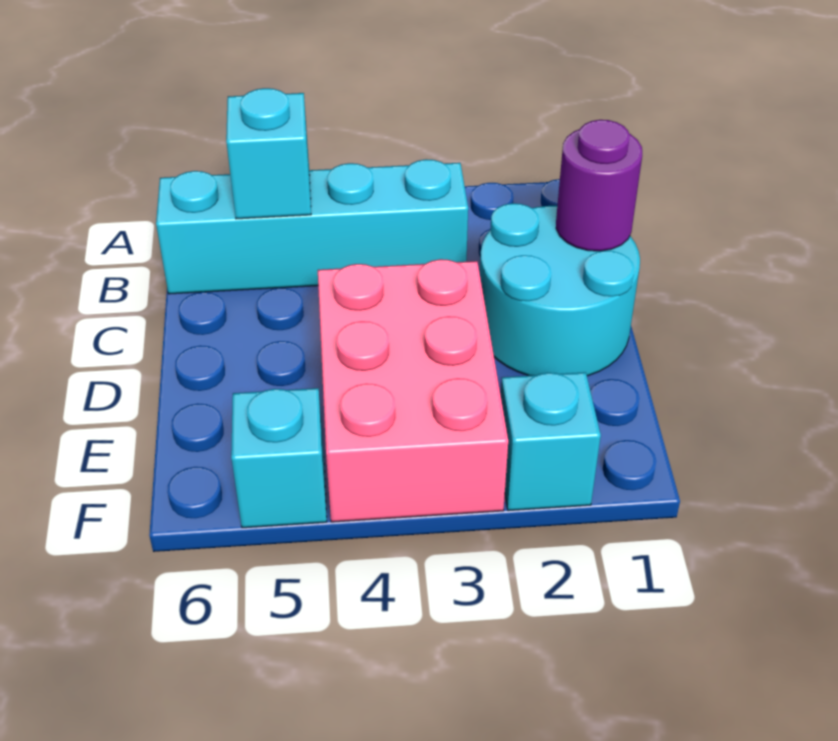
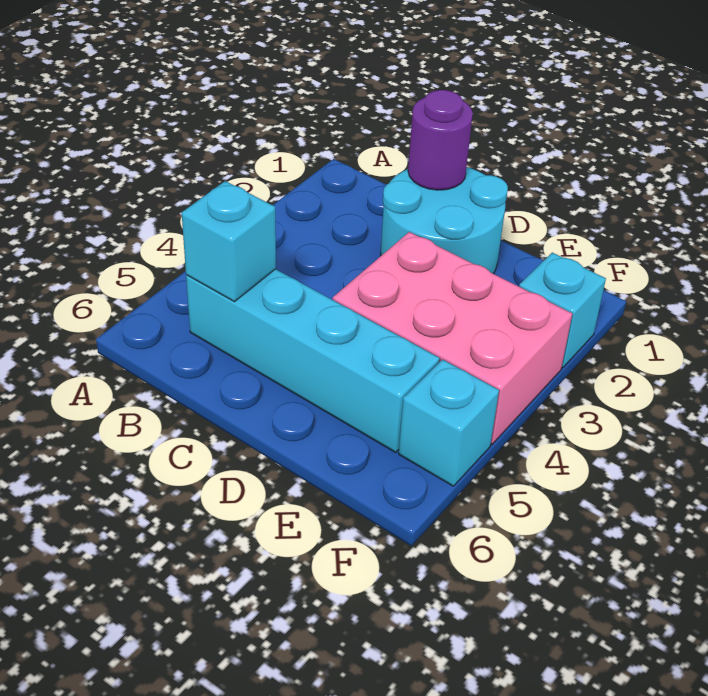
cyan brick B3:B6 level 1 -> cyan brick B5:E5 level 1

